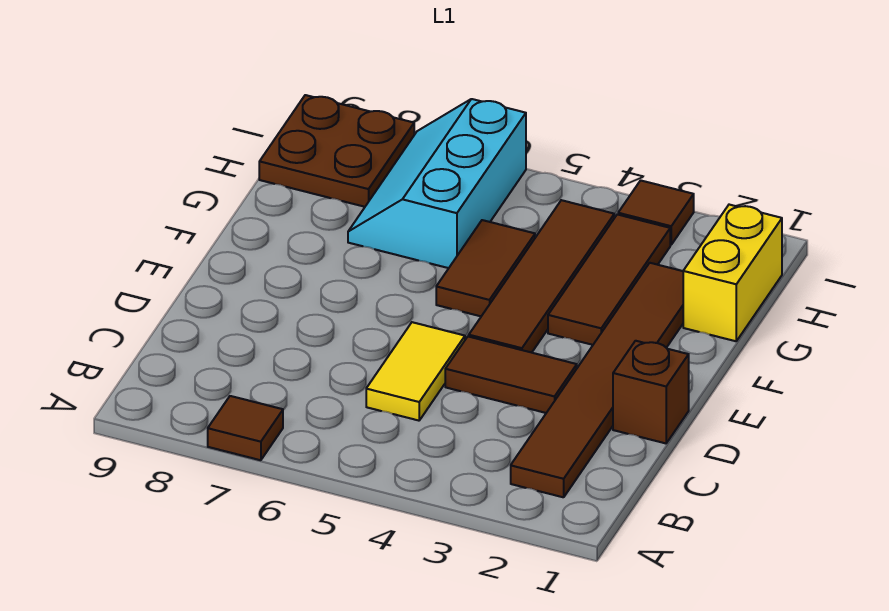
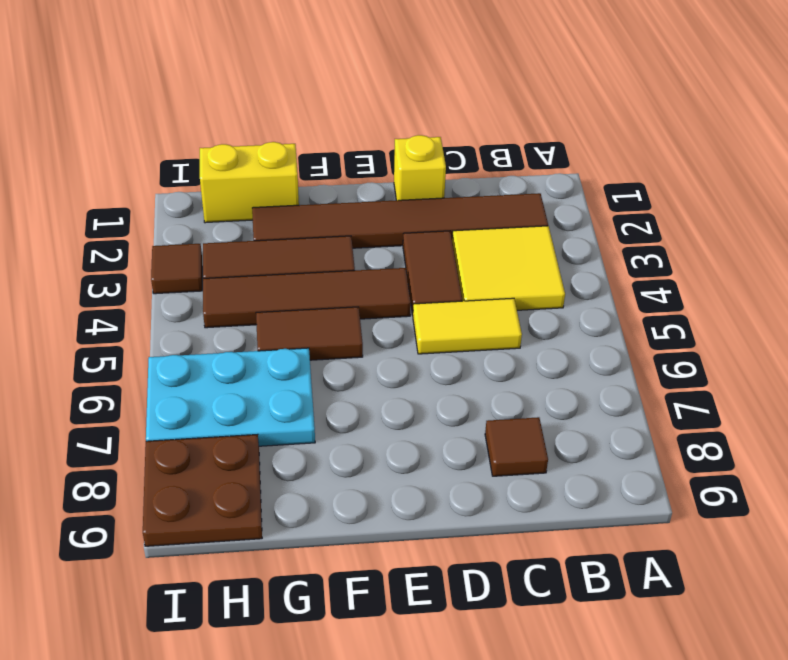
brown tile A7 level 1 -> brown tile C8 level 1
none -> yellow tile B3:C4 level 1
brown brick D1 level 1 -> yellow brick D1 level 1
cyan slope G6:I7 level 1 top 6 -> cyan plate G6:I7 level 1

